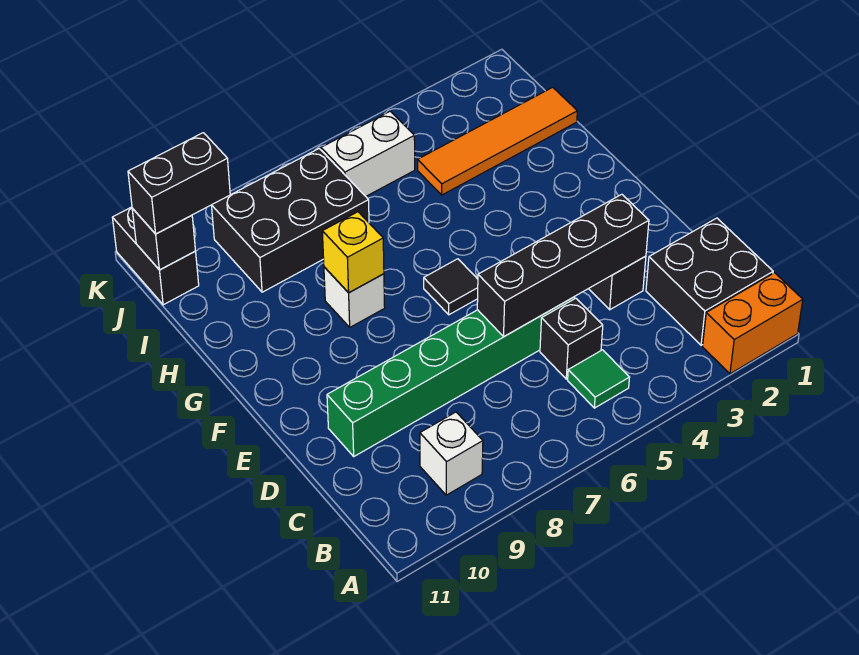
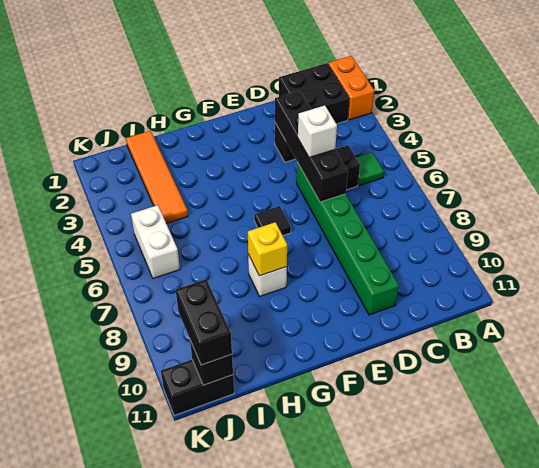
white brick B9 level 1 -> white brick D5 level 3
black brick I7:J9 level 1 -> none

